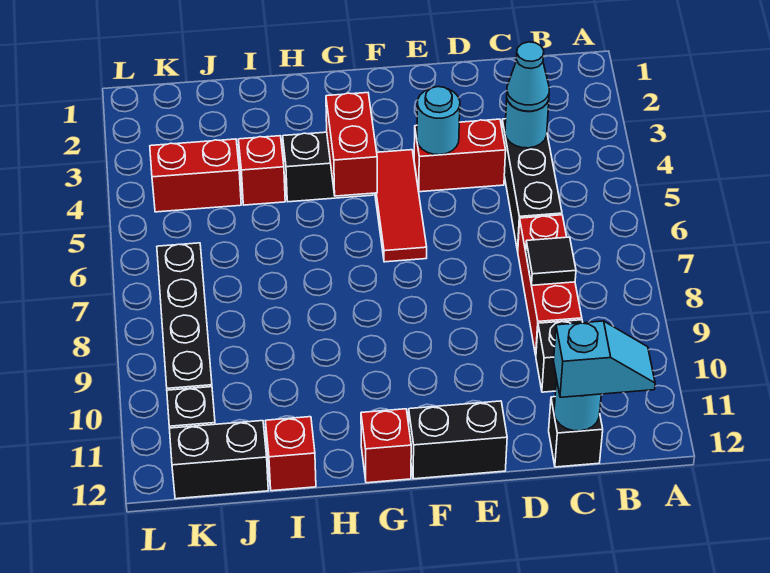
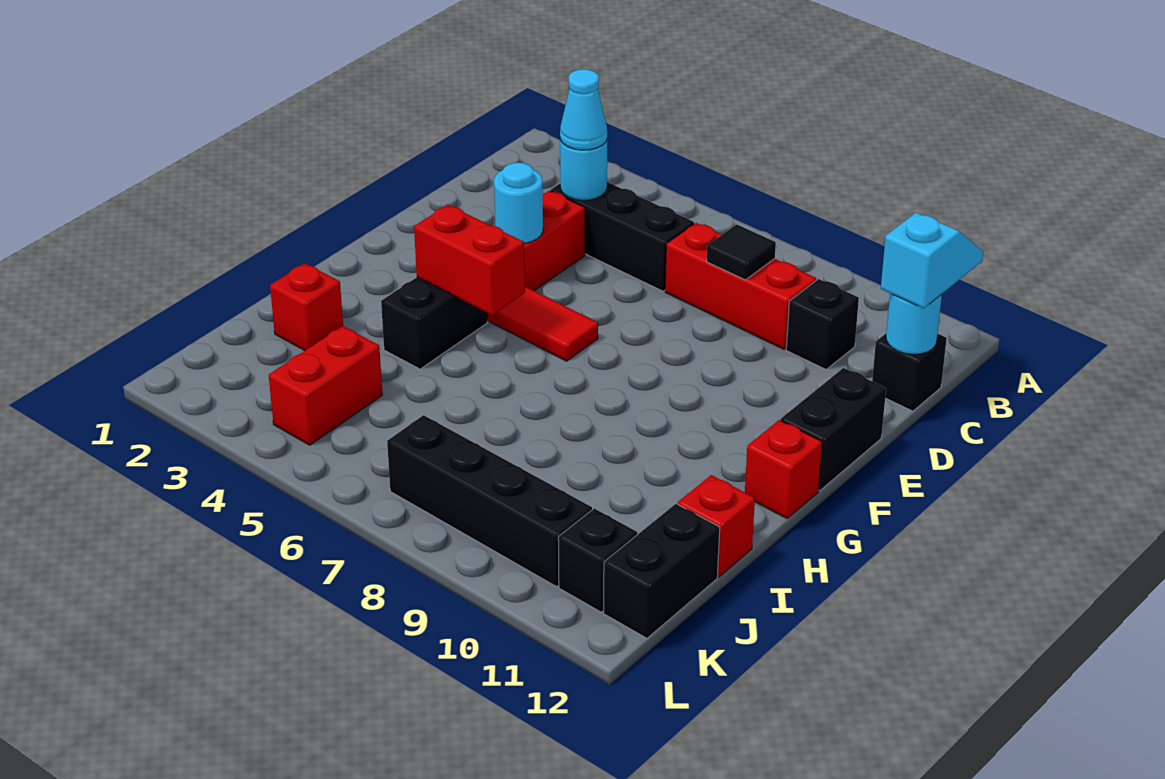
red brick I4 level 1 -> red brick I2 level 1

